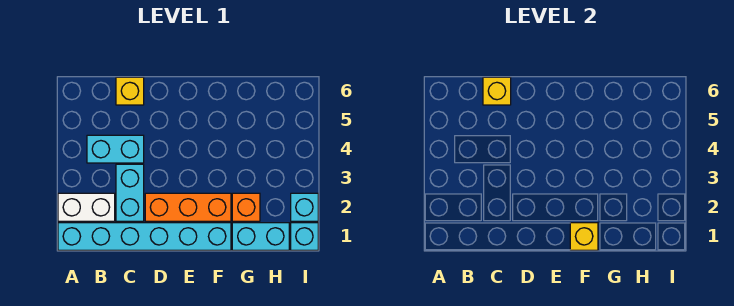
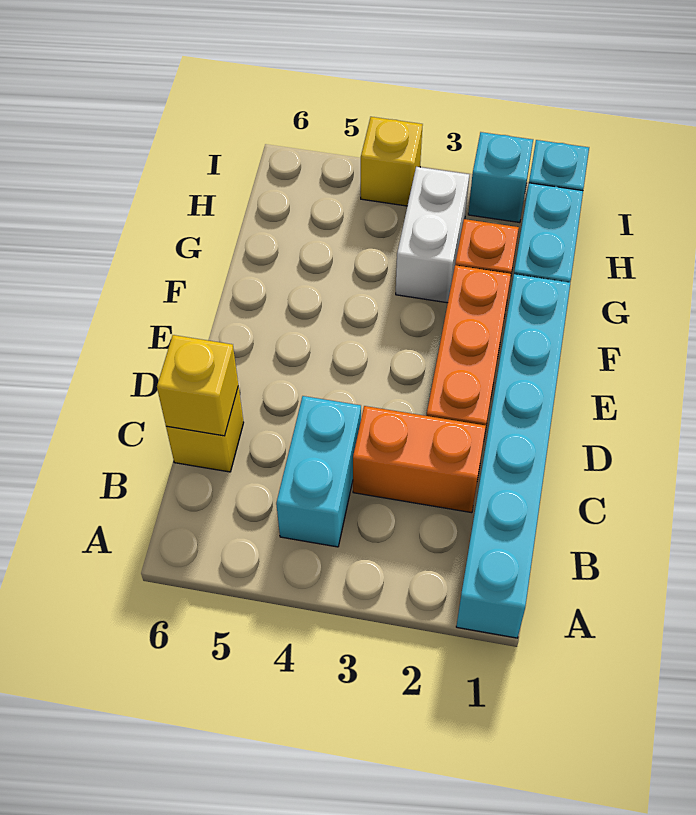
white brick A2:B2 level 1 -> white brick G3:H3 level 1
cyan brick C2:C3 level 1 -> orange brick C2:C3 level 1
yellow brick F1 level 2 -> yellow brick I4 level 1

